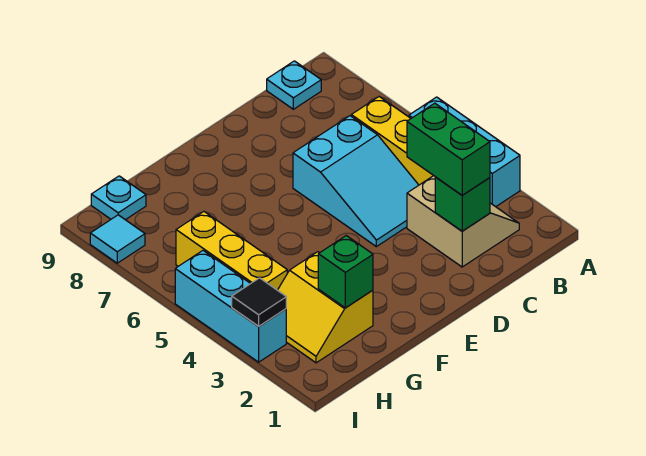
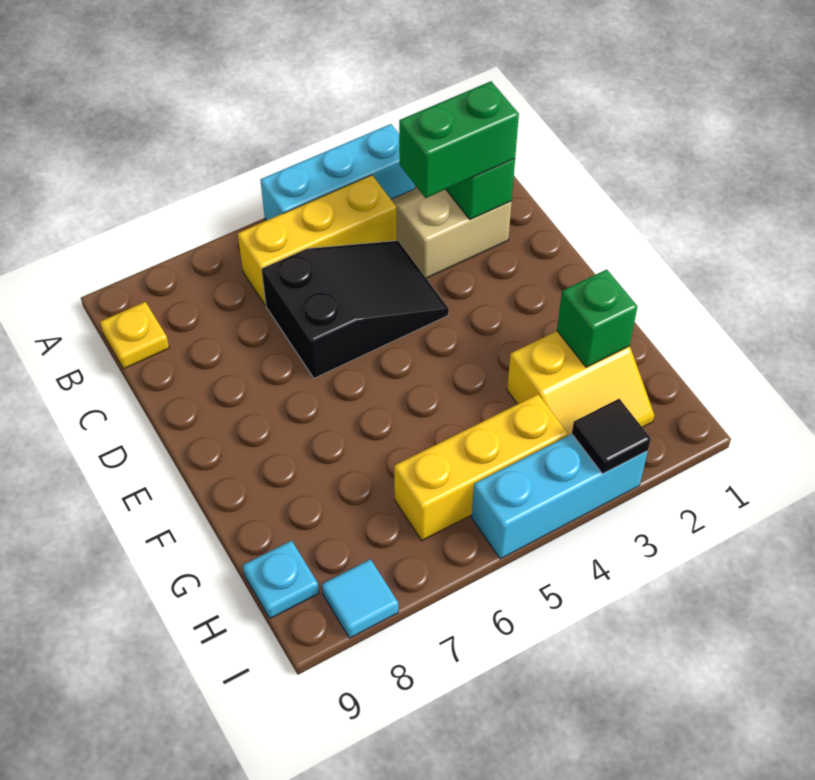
cyan plate B9 level 1 -> yellow plate B9 level 1
cyan slope C4:D6 level 1 top 6 -> black slope C4:D6 level 1 top 6

